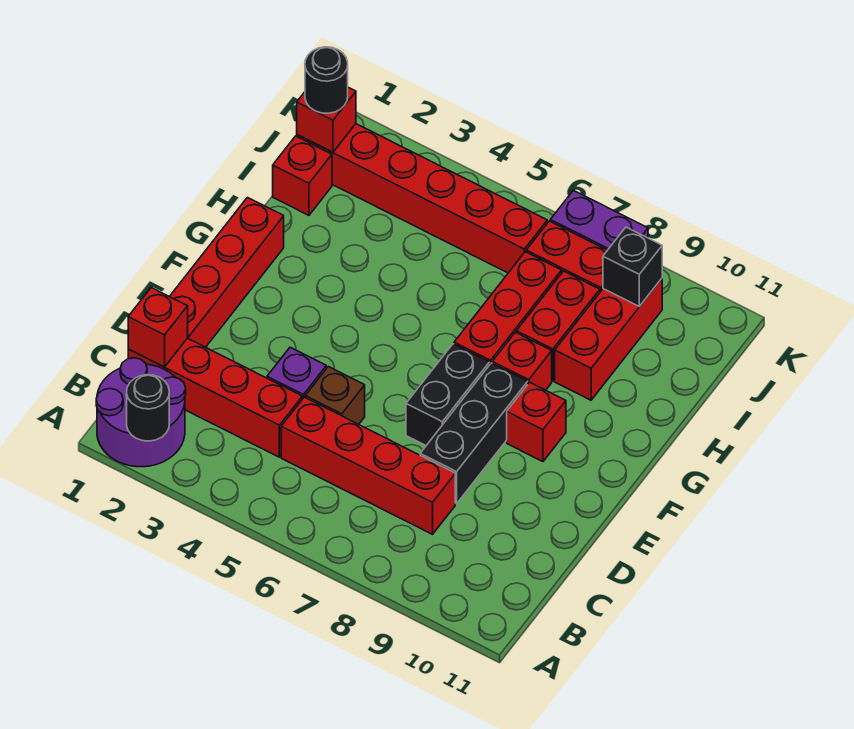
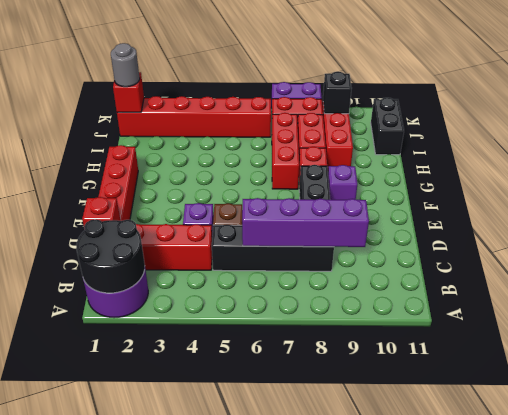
black round brick A2 level 2 -> black round brick A1:B2 level 2
red brick C5:C8 level 1 -> black brick C5:C8 level 1
none -> purple brick C6:C9 level 2
black brick E7:F7 level 1 -> black brick I11:J11 level 1
red brick F9 level 1 -> purple brick F9 level 1
red brick I1 level 1 -> none
black round brick J1 level 3 -> grey round brick J1 level 3

